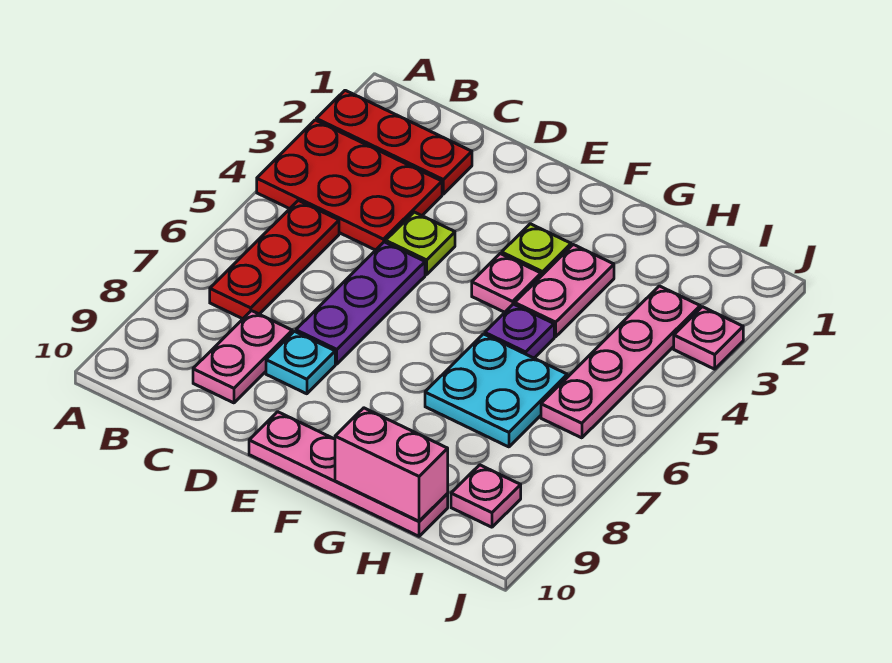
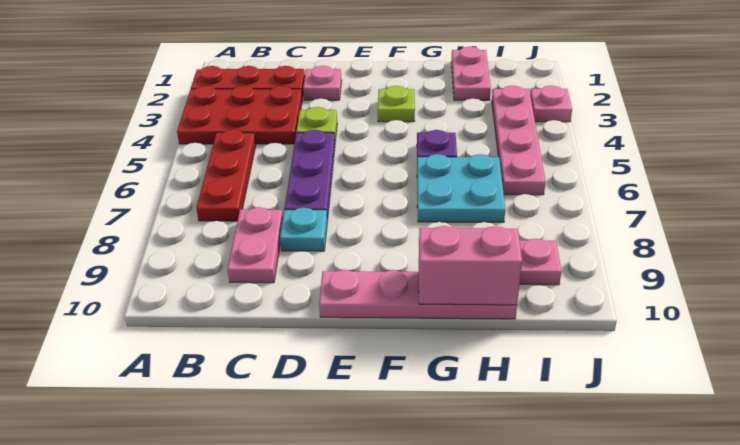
pink plate F4 level 1 -> pink plate D2 level 1
pink plate G3:G4 level 1 -> pink plate H1:H2 level 1

